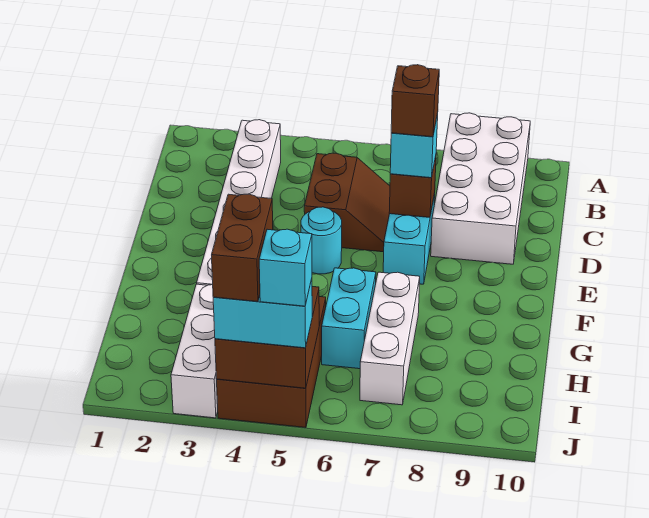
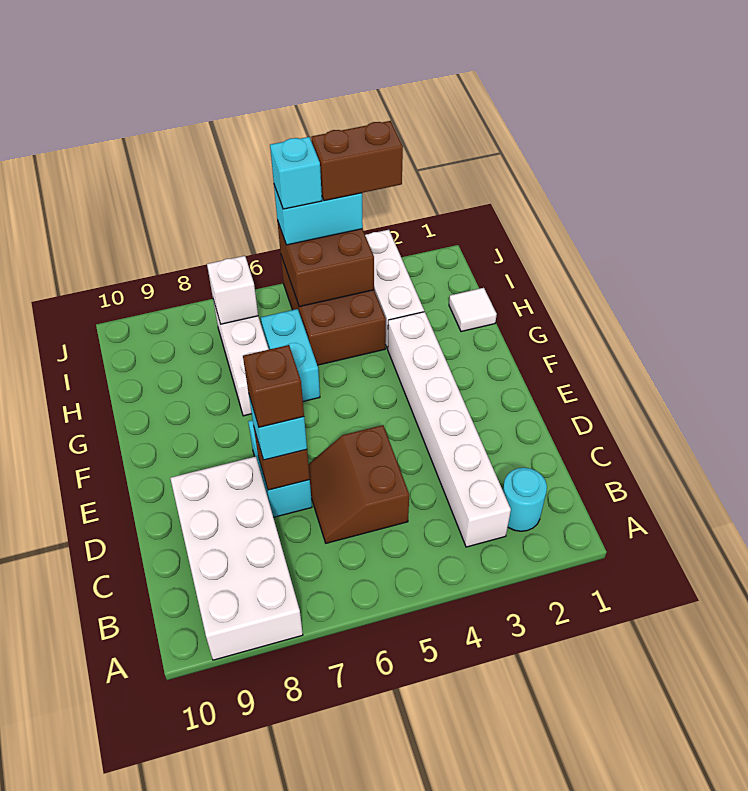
cyan round brick E5 level 1 -> cyan round brick B2 level 1
none -> white tile H1 level 1
brown brick I4:J4 level 4 -> brown brick J3:J4 level 4
none -> white brick I7 level 2

